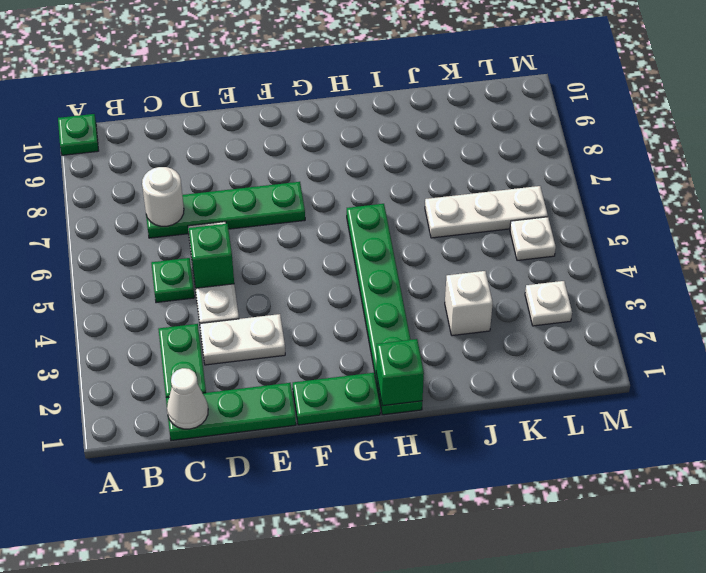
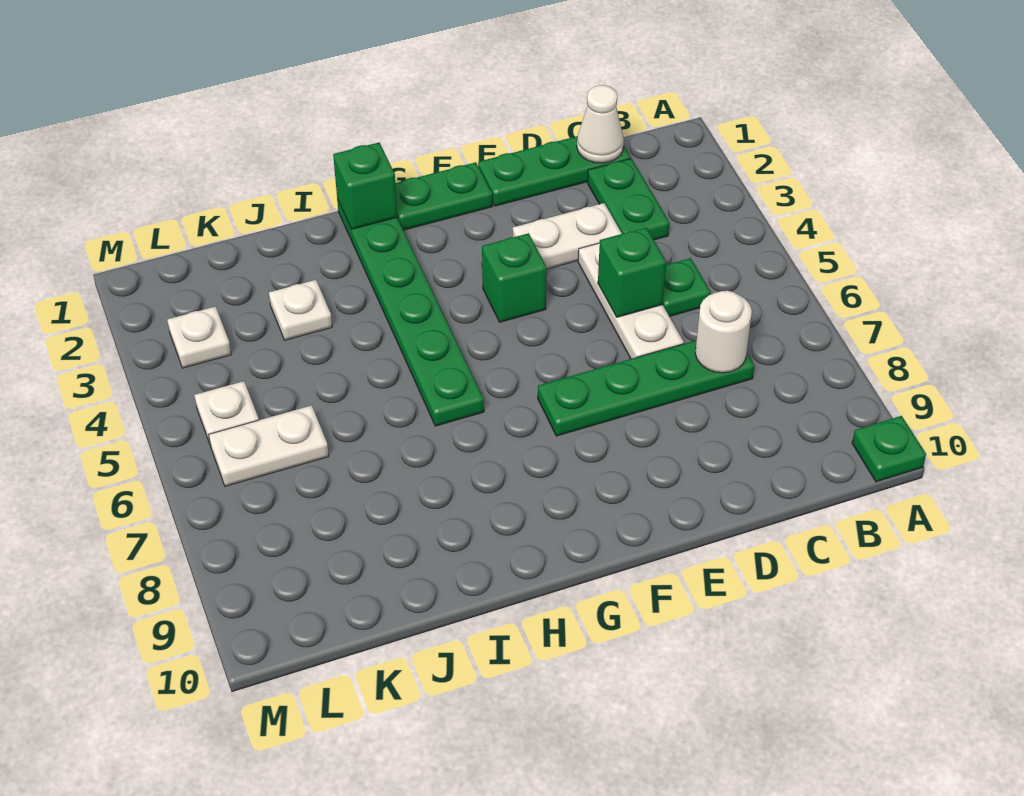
none -> green brick F4 level 1
white brick J3 level 1 -> white plate J3 level 1
white plate J6:L6 level 1 -> white plate K6:L6 level 1

